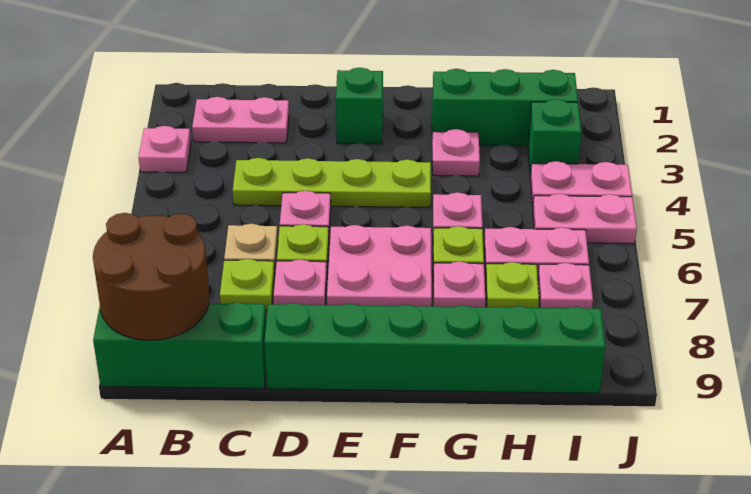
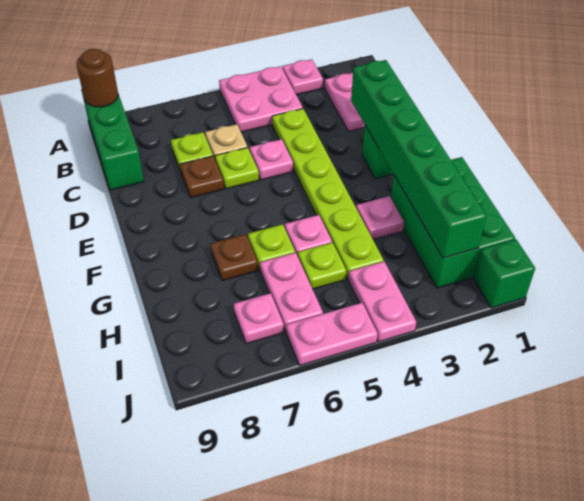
brown round brick A8:B9 level 2 -> brown round brick A9 level 2
lime plate C4:F4 level 1 -> lime plate C4:H4 level 1
pink plate D7 level 1 -> brown plate D7 level 1
green brick D9:I9 level 1 -> green brick D2:I2 level 2
pink plate E6:F7 level 1 -> pink plate A4:B5 level 1
green brick G2:I2 level 1 -> green brick G1:I2 level 1
pink plate G7 level 1 -> brown plate G7 level 1
lime plate H7 level 1 -> lime plate H5 level 1
green brick I3 level 1 -> green brick J1 level 1
pink plate I5:J5 level 1 -> pink plate J5:J6 level 1

